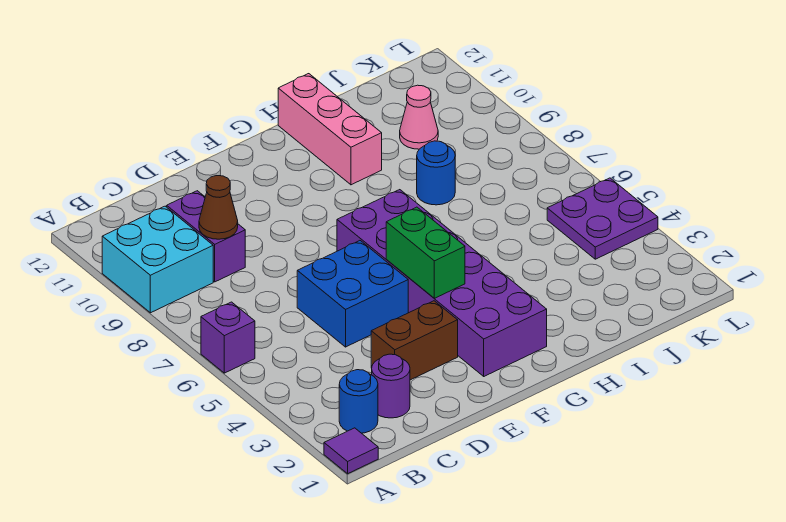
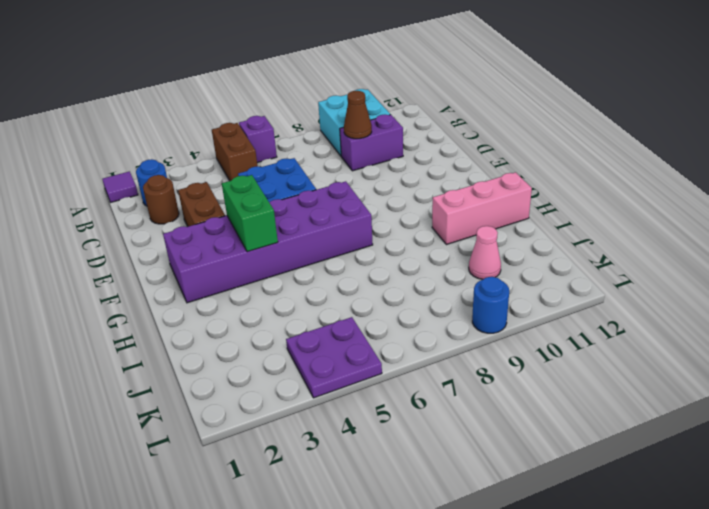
none -> brown brick A5:B5 level 1
purple round brick C2 level 1 -> brown round brick C2 level 1
green brick F4:F5 level 2 -> green brick F4:G4 level 2
blue round brick I8 level 1 -> blue round brick L9 level 1

